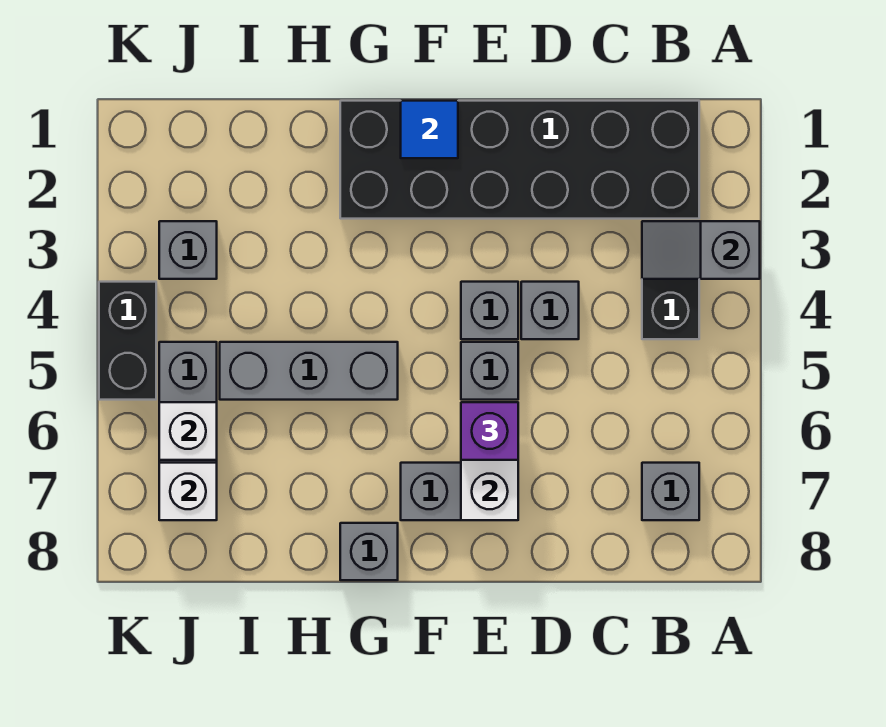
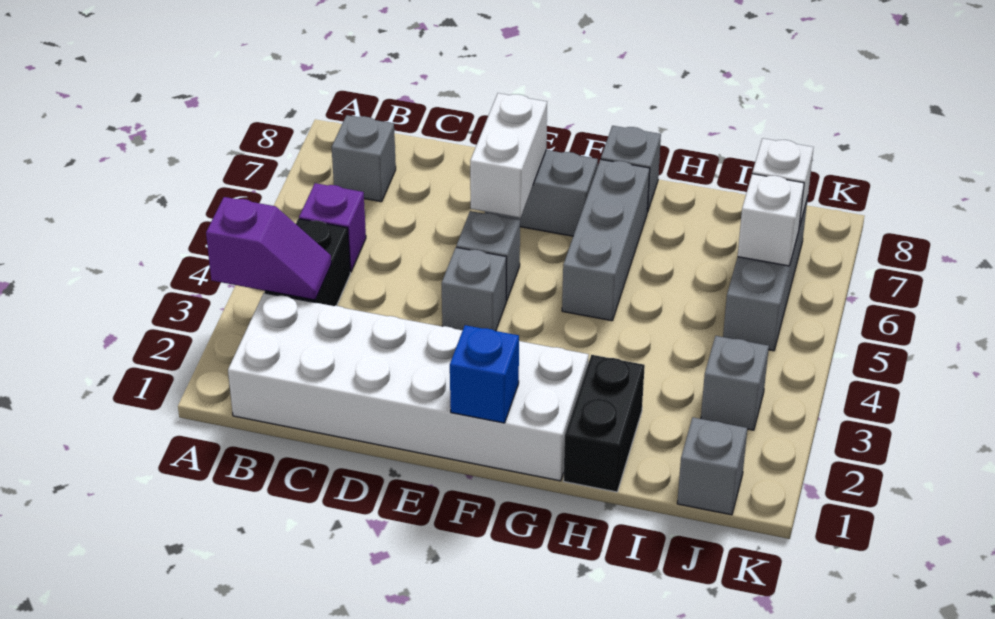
grey slope A3:B3 level 2 top A -> purple slope A3:B3 level 2 top A
black brick B1:G2 level 1 -> white brick B1:G2 level 1
grey brick D4 level 1 -> grey brick J1 level 1
purple brick E6 level 3 -> purple brick B5 level 1
blue tile F1 level 2 -> blue brick F1 level 2
grey brick G5:I5 level 1 -> grey brick G5:G7 level 1
black brick K4:K5 level 1 -> black brick H1:H2 level 1

